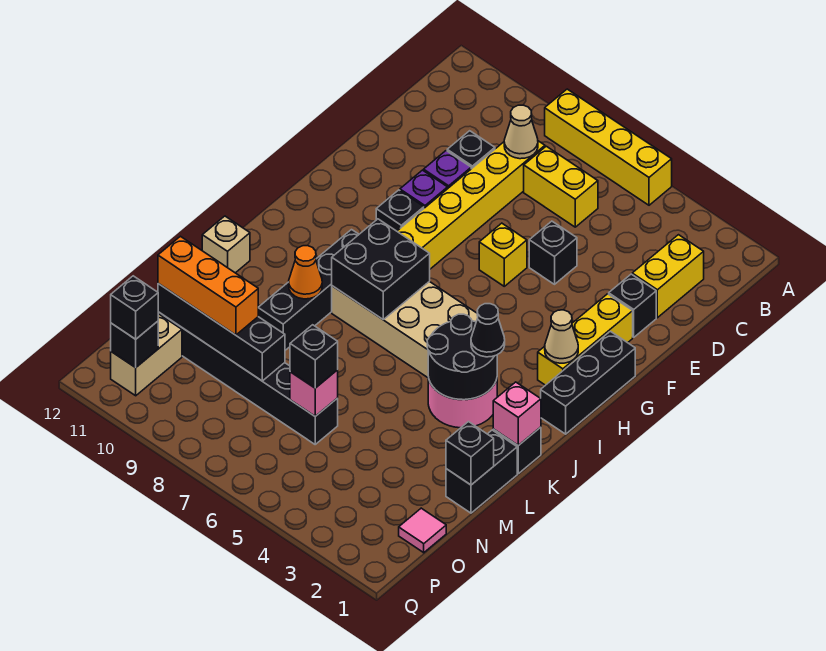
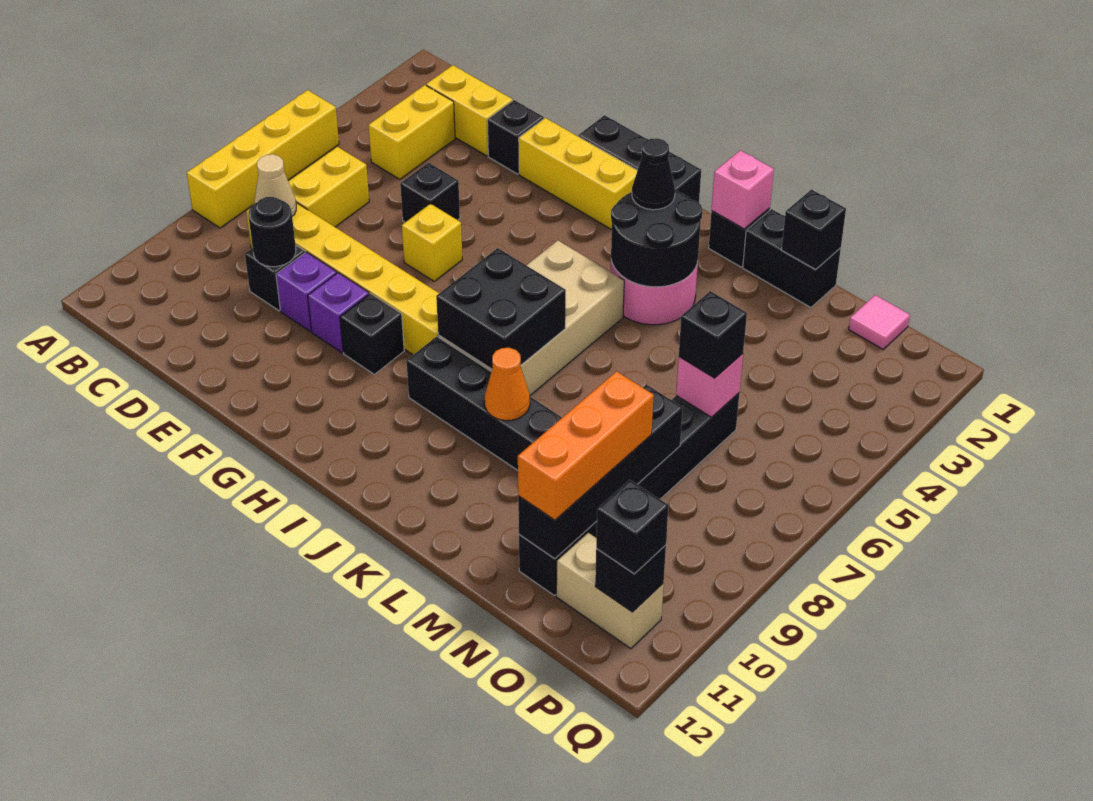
none -> yellow brick C3:C4 level 1
none -> black round brick D9 level 2
tan cone H2 level 2 -> none
tan brick K12 level 1 -> none

